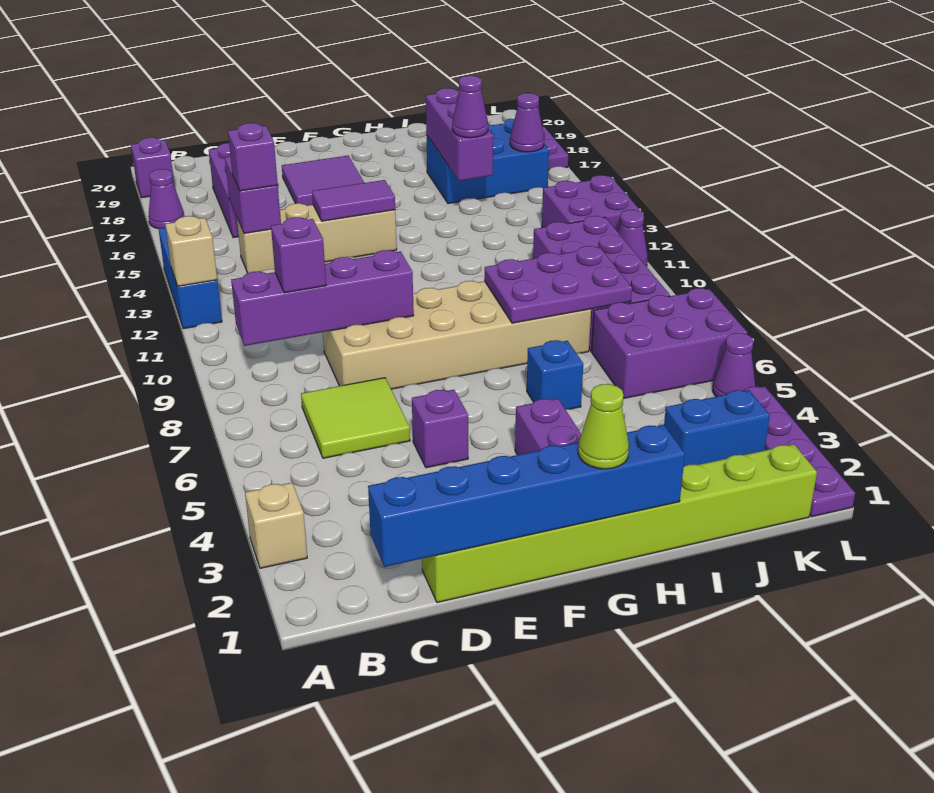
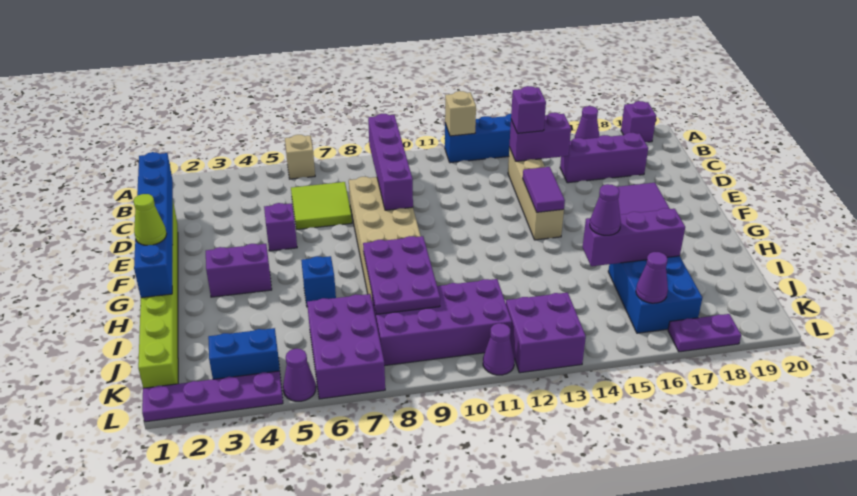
tan brick A3 level 1 -> tan brick A6 level 1
purple brick C9 level 3 -> none
blue brick J3:K3 level 1 -> blue brick K3:K4 level 1

